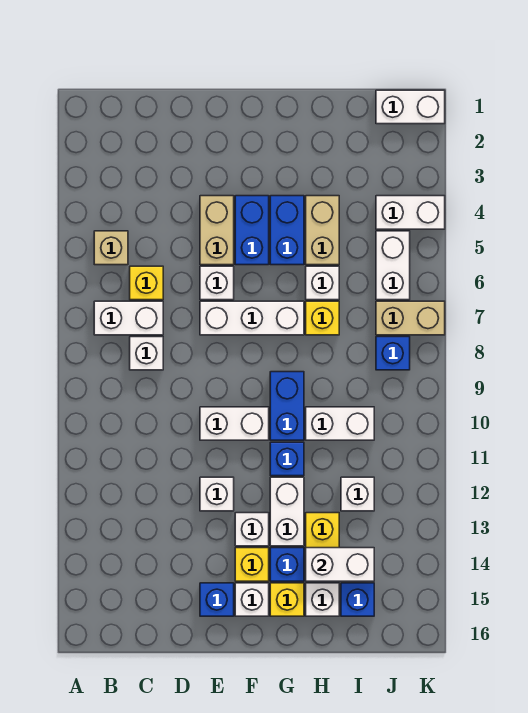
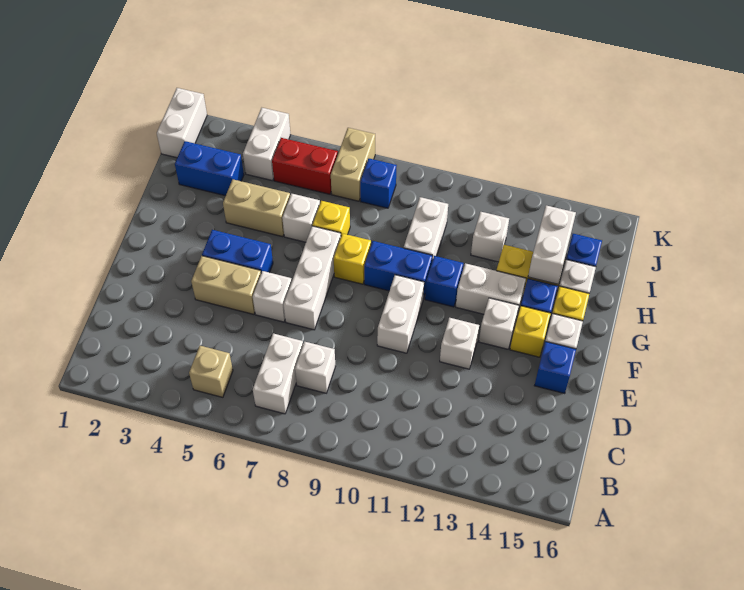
yellow brick C6 level 1 -> yellow brick G8 level 1
blue brick G4:G5 level 1 -> blue brick I2:I3 level 1
white brick J5:J6 level 1 -> red brick J5:J6 level 1

